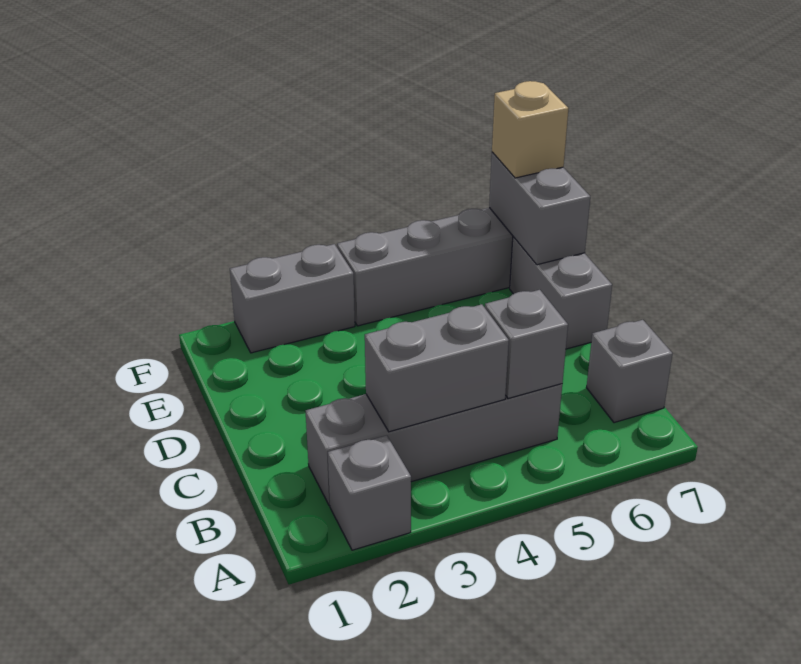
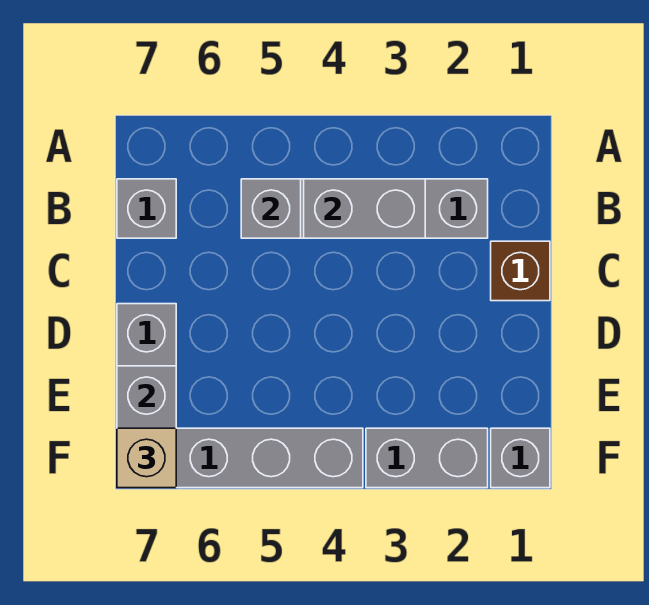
grey brick A2 level 1 -> grey brick F1 level 1
none -> brown brick C1 level 1

